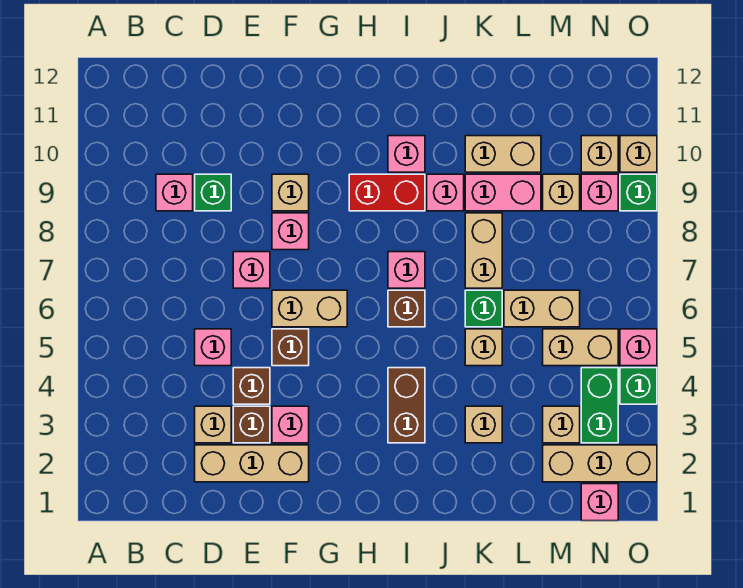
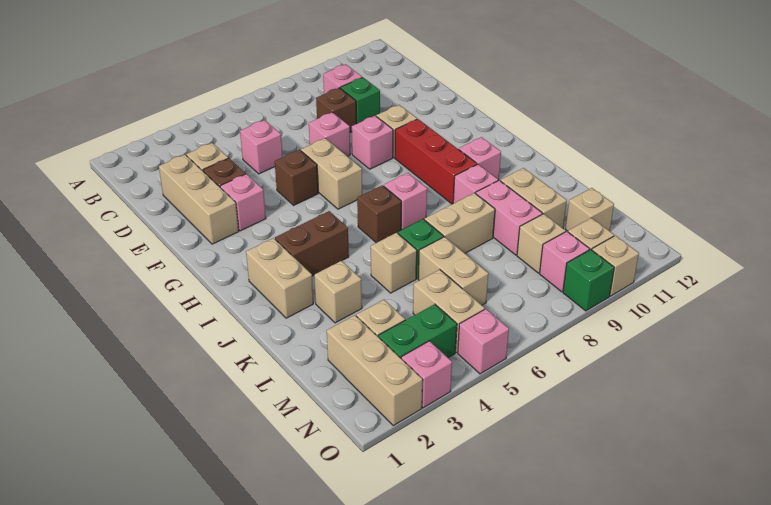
brown brick E4 level 1 -> brown brick D8 level 1
red brick H9:I9 level 1 -> red brick G9:I9 level 1
none -> tan brick I2:J2 level 1
none -> tan brick M11 level 1
pink brick N1 level 1 -> pink brick O3 level 1
green brick O4 level 1 -> none

